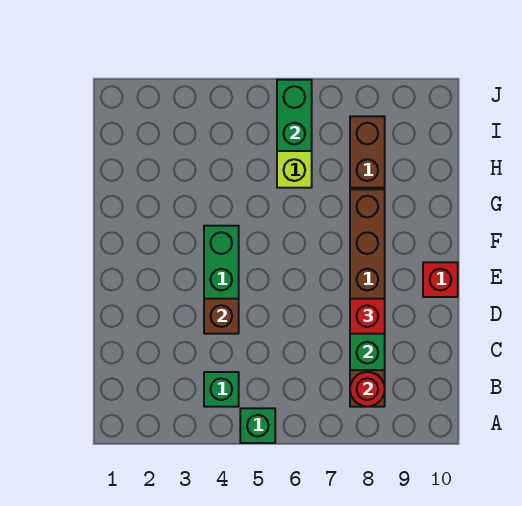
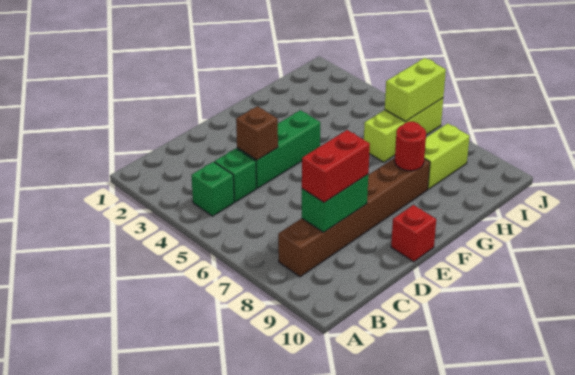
green brick A5 level 1 -> green brick C4 level 1
red round brick B8 level 2 -> red round brick G8 level 2
red brick D8 level 3 -> red brick C8:D8 level 3
brown brick H8:I8 level 1 -> lime brick H8:I8 level 1
green brick I6:J6 level 2 -> lime brick I6:J6 level 2

